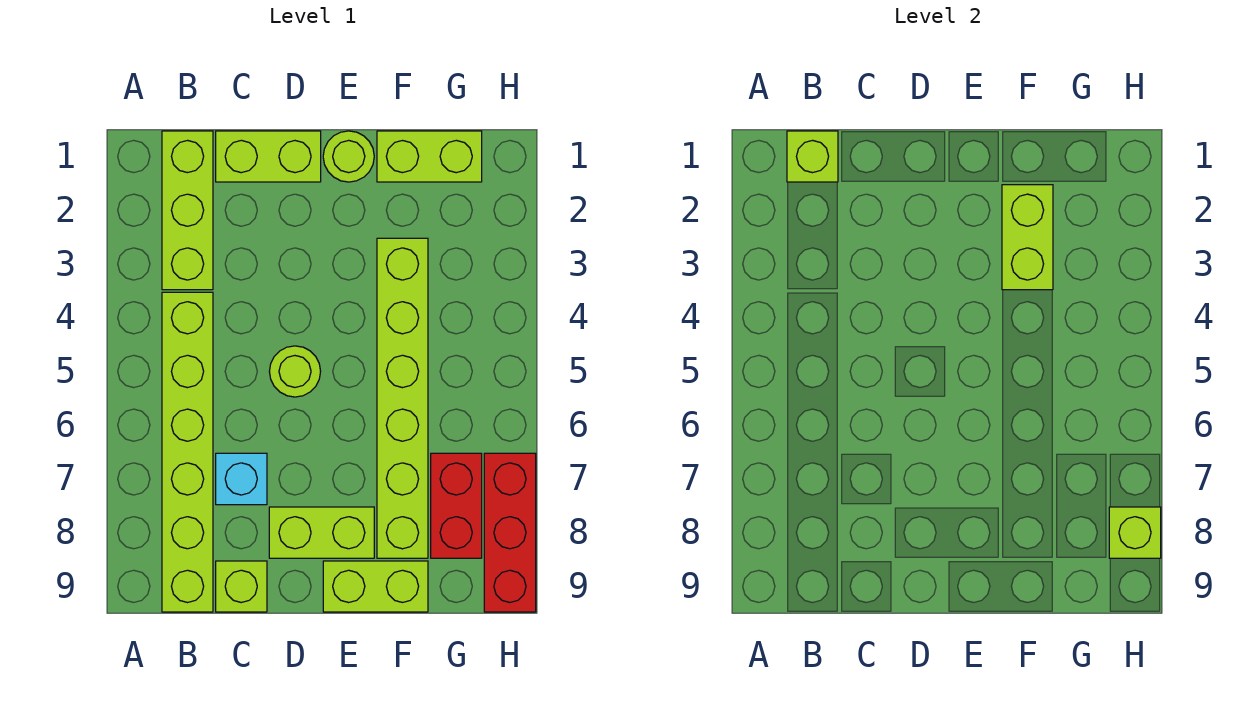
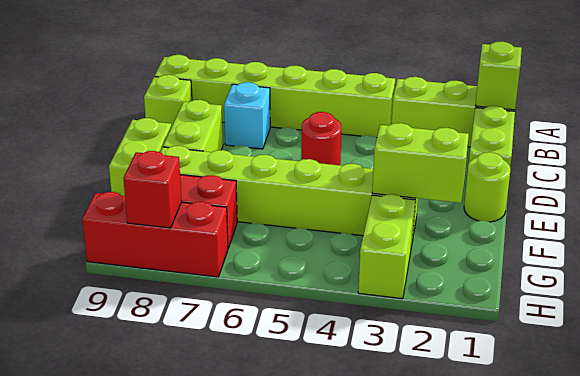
lime round brick D5 level 1 -> red round brick D5 level 1
lime brick F1:G1 level 1 -> lime brick G3:H3 level 1
lime brick H8 level 2 -> red brick H8 level 2

